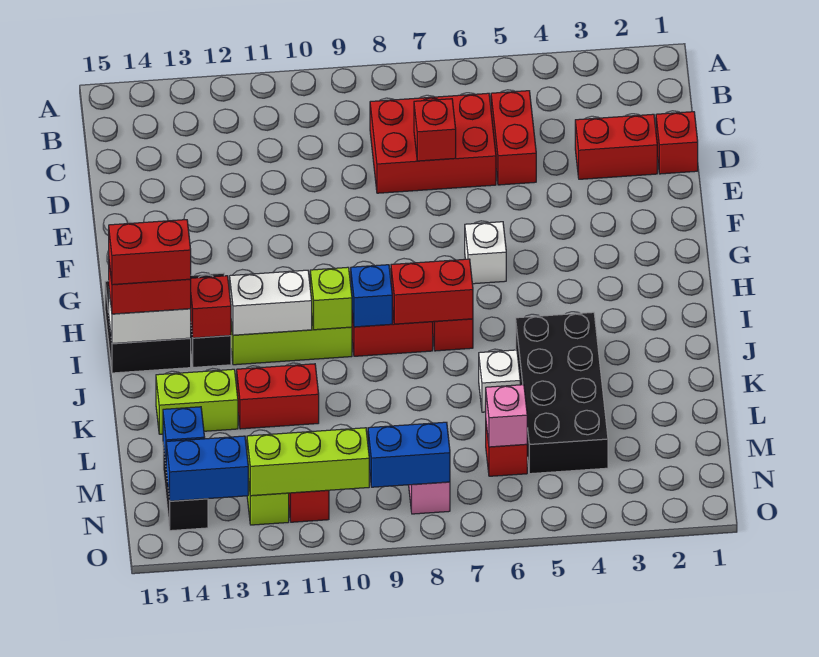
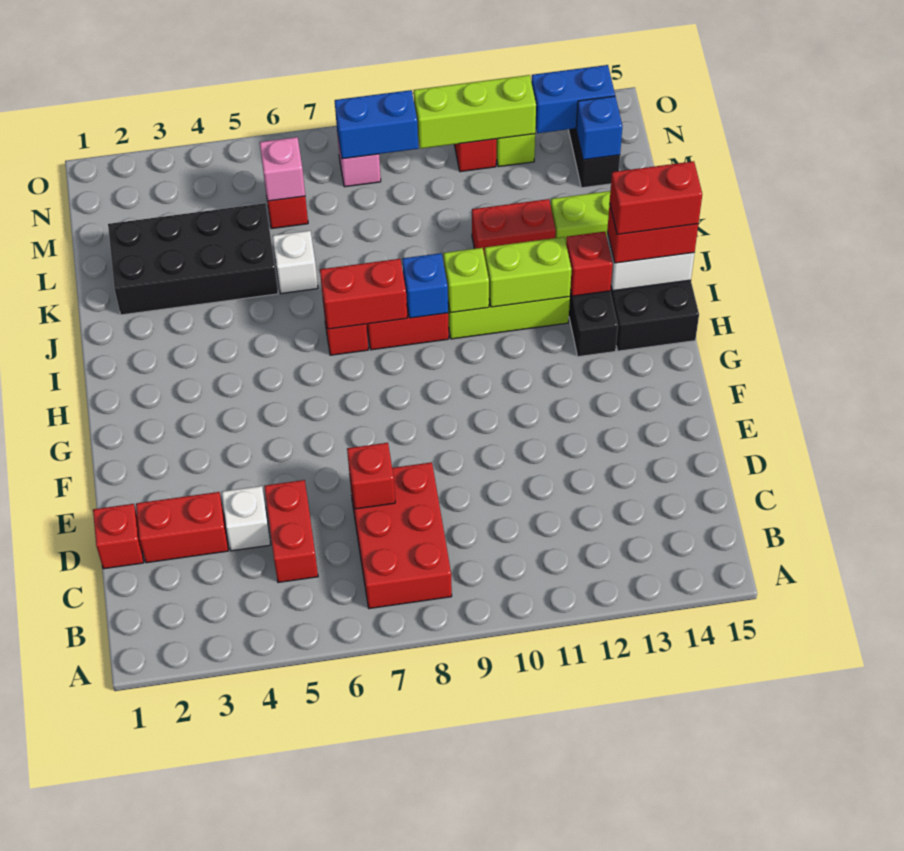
red brick C6:D8 level 1 -> red brick B7:D8 level 1
white brick G6 level 1 -> white brick D4 level 1
white brick I11:I12 level 2 -> lime brick I11:I12 level 2
black brick J4:M5 level 1 -> black brick K2:L5 level 1

